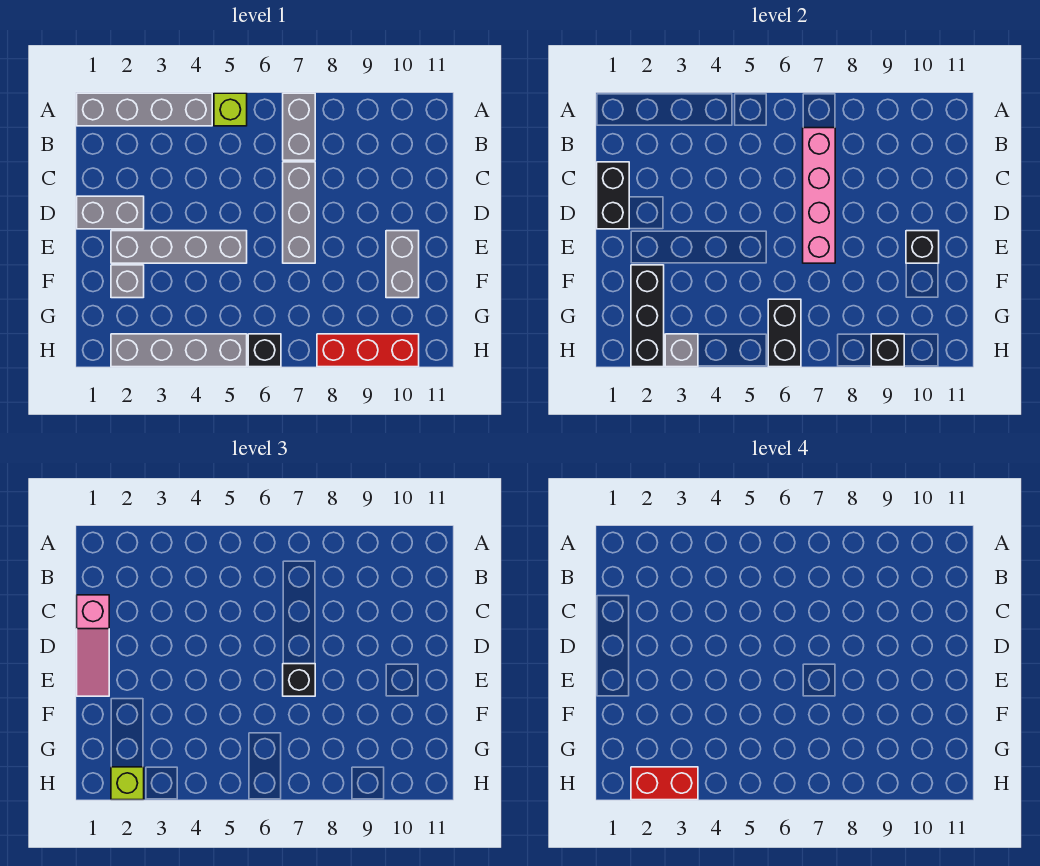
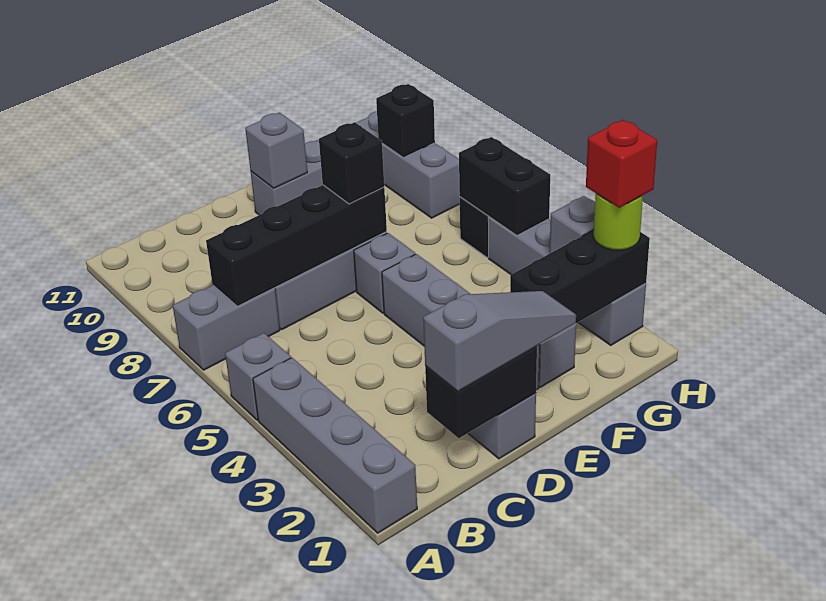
lime brick A5 level 1 -> grey brick A5 level 1
pink brick B7:E7 level 2 -> black brick B7:E7 level 2
pink slope C1:E1 level 3 top C -> grey slope C1:E1 level 3 top C
none -> grey brick E6 level 1
black brick E10 level 2 -> grey brick E10 level 2
black brick G6:H6 level 2 -> black brick H5:H6 level 2
lime brick H2 level 3 -> lime round brick H2 level 3
red brick H2:H3 level 4 -> red brick H2 level 4
red brick H8:H10 level 1 -> grey brick H8:H10 level 1

